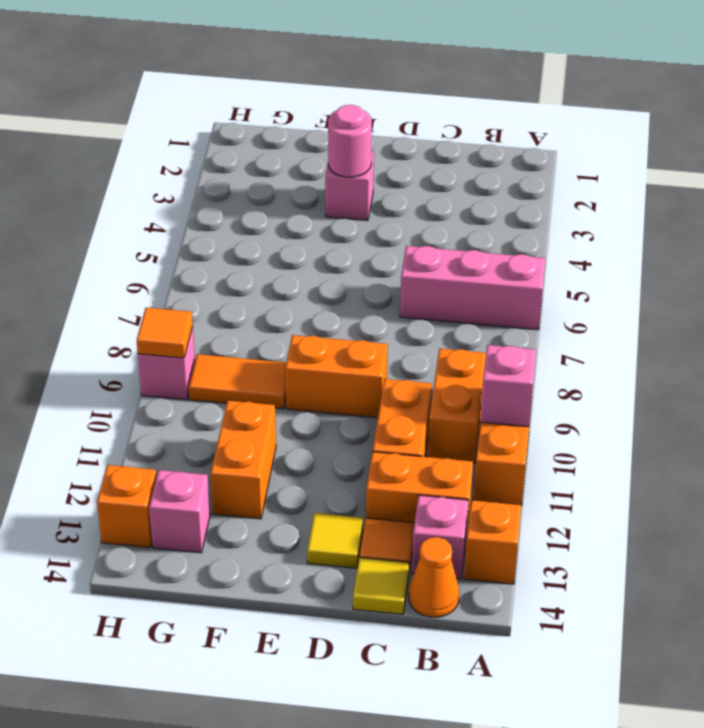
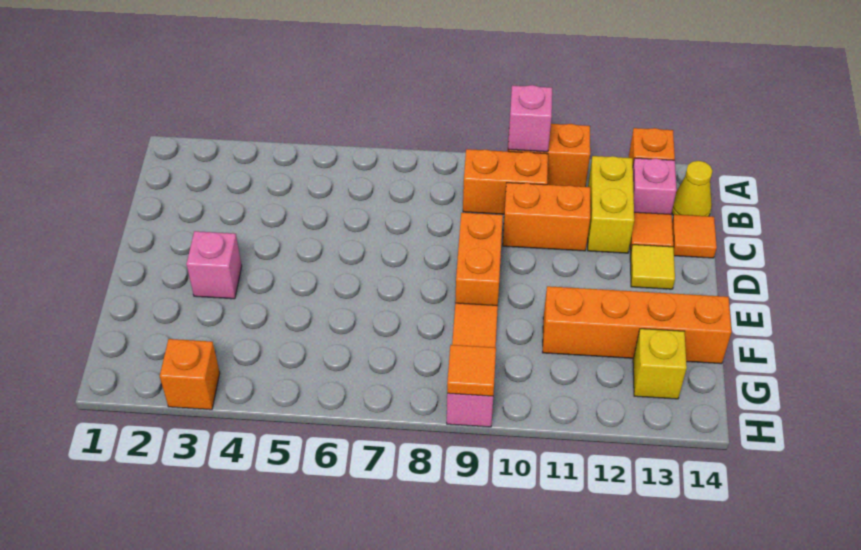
pink brick A6:C6 level 1 -> none
orange brick B12:C12 level 1 -> yellow brick B12:C12 level 1
orange cone B14 level 1 -> yellow cone B14 level 1
yellow tile C14 level 1 -> orange tile C14 level 1
pink round brick E3 level 2 -> none
orange brick F11:F12 level 1 -> orange brick F11:F14 level 1
pink brick G13 level 1 -> yellow brick G13 level 1
orange brick H13 level 1 -> orange brick H3 level 1

